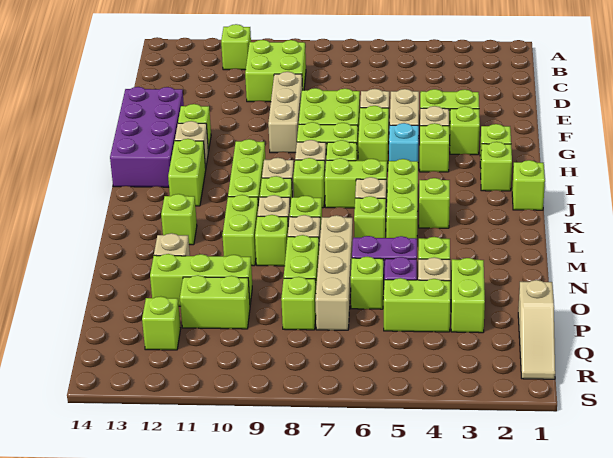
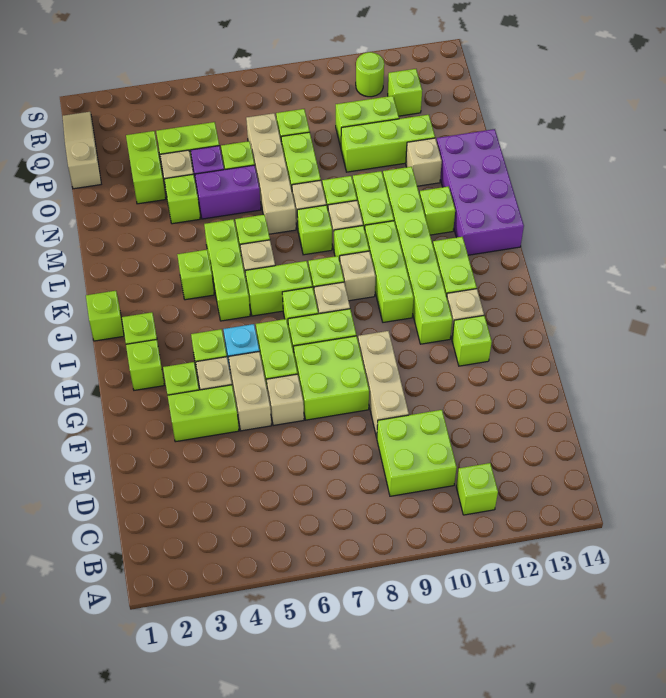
purple brick F13:I14 level 1 -> purple brick K13:N14 level 1
none -> lime brick H11:M11 level 1
none -> lime round brick R11 level 1

